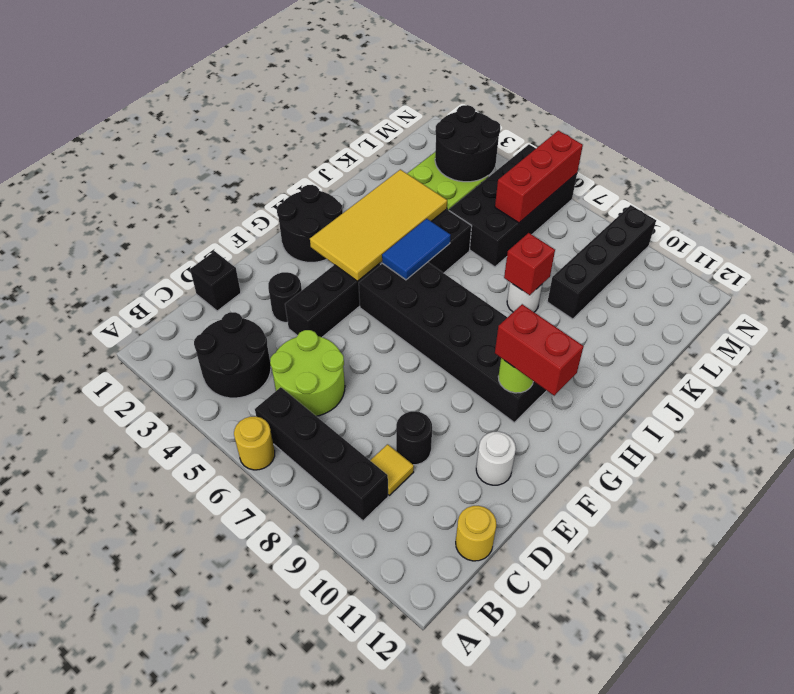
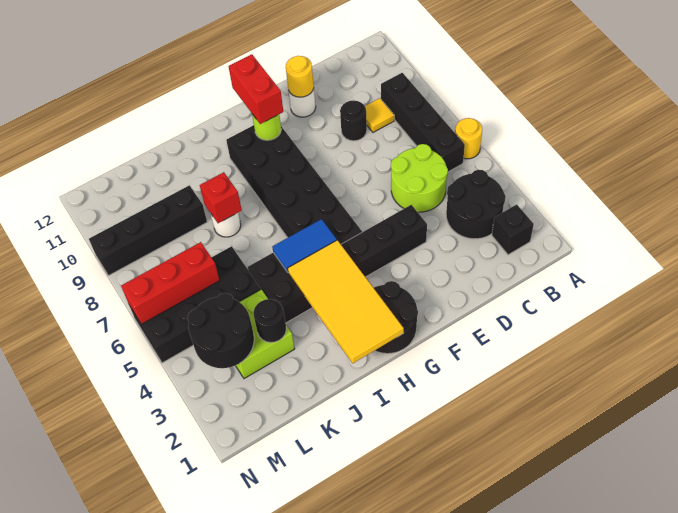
yellow round brick C12 level 1 -> yellow round brick E11 level 2
black brick D1 level 1 -> black brick B2 level 1
black round brick E3 level 1 -> black round brick K3 level 2
yellow tile G3:J4 level 2 -> yellow tile H1:I4 level 2

